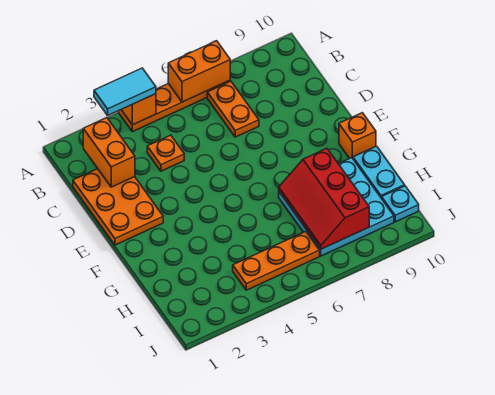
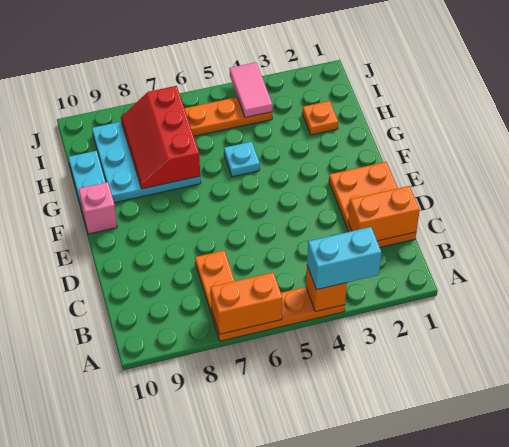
cyan tile A3:A4 level 3 -> cyan brick A3:A4 level 3
orange brick B2:C2 level 2 -> orange brick C1:C2 level 2
orange plate C4 level 1 -> orange plate H2 level 1
orange brick F10 level 1 -> pink brick F10 level 1
red slope G7:I8 level 2 top 8 -> red slope G7:I8 level 2 top 7
none -> pink tile I4:J4 level 2
cyan plate I10 level 1 -> cyan plate G5 level 1

